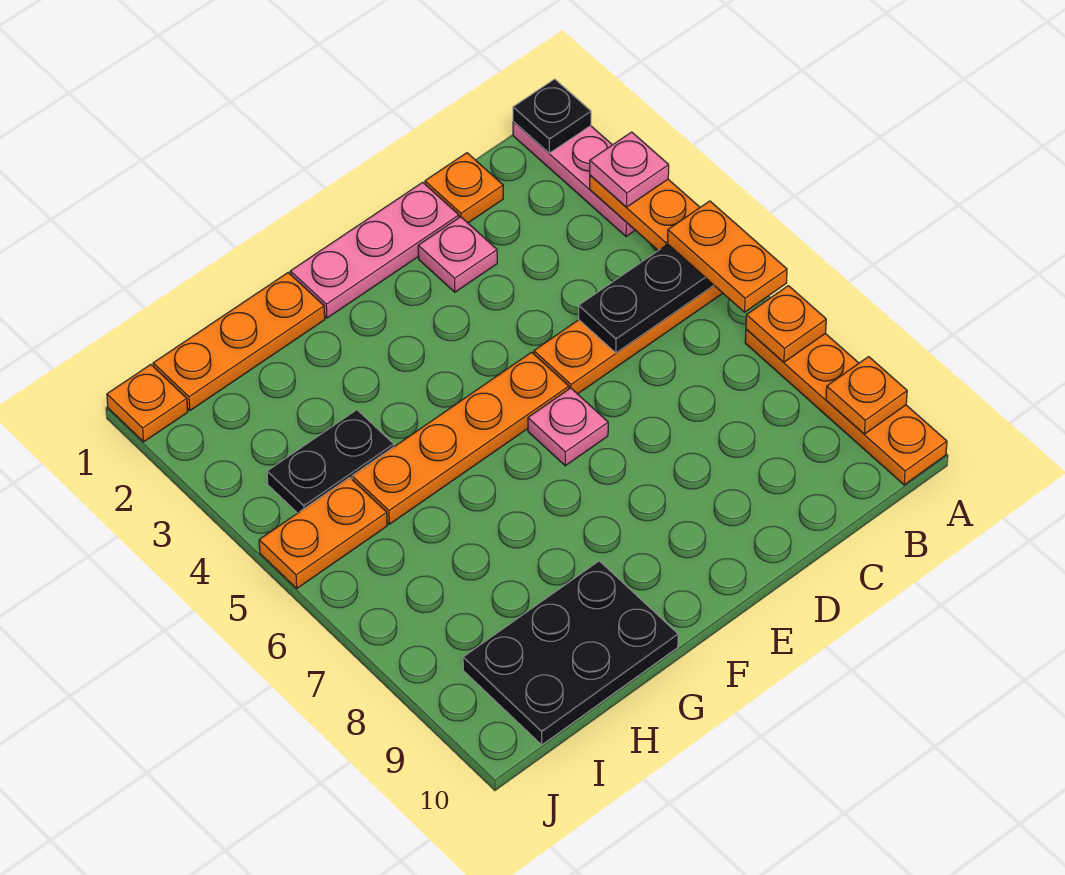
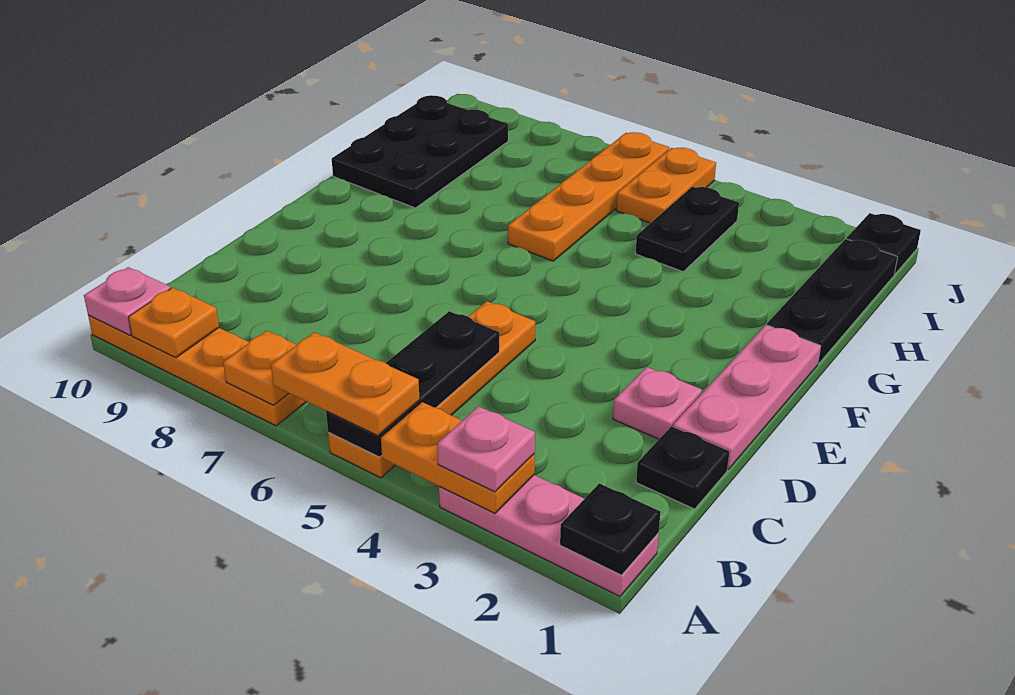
orange plate C1 level 1 -> black plate C1 level 1
orange plate E5:H5 level 1 -> orange plate G6:J6 level 1
pink plate E6 level 1 -> pink plate A10 level 2
orange plate G1:I1 level 1 -> black plate G1:I1 level 1
orange plate J1 level 1 -> black plate J1 level 1

